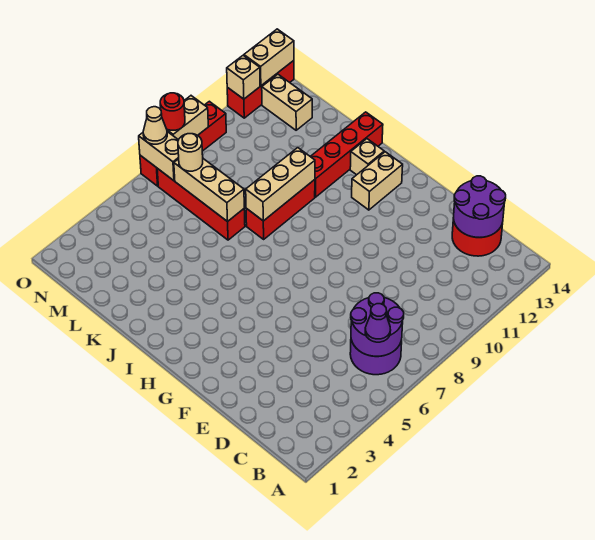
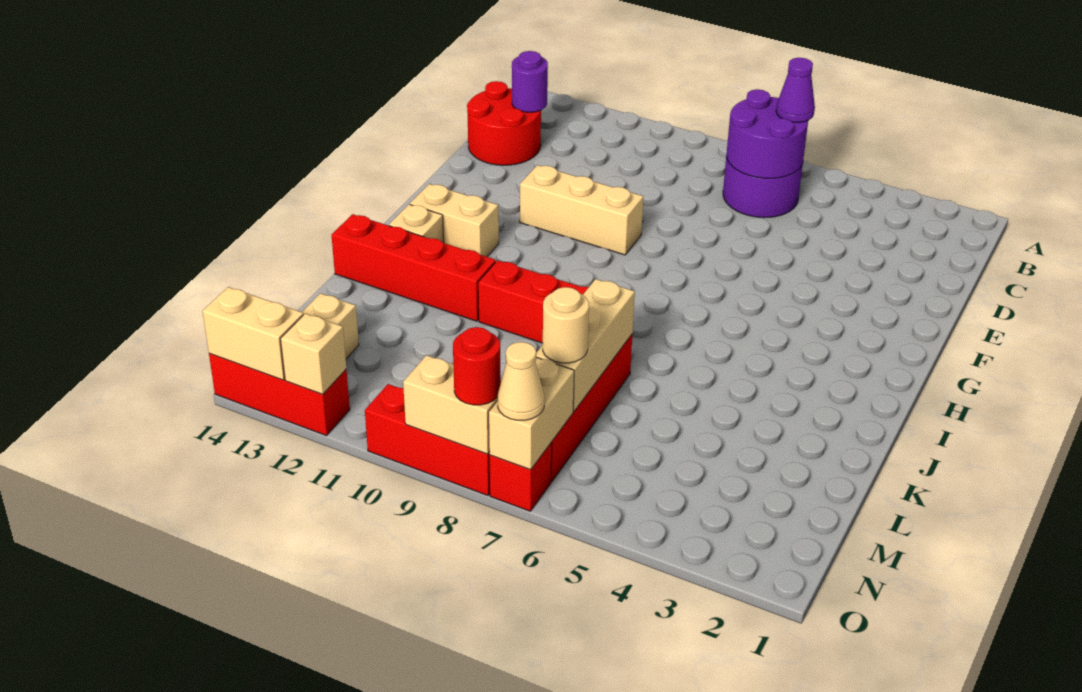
purple round brick C13:D14 level 2 -> purple round brick C13 level 2
tan brick J8:J10 level 2 -> tan brick F9:F11 level 1

